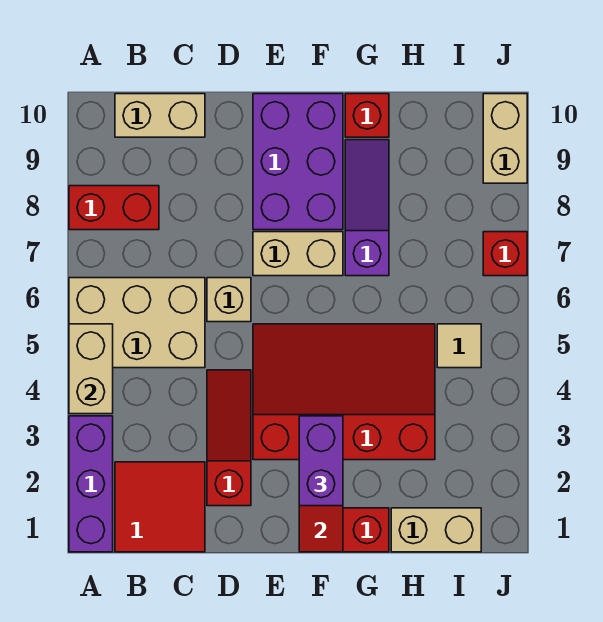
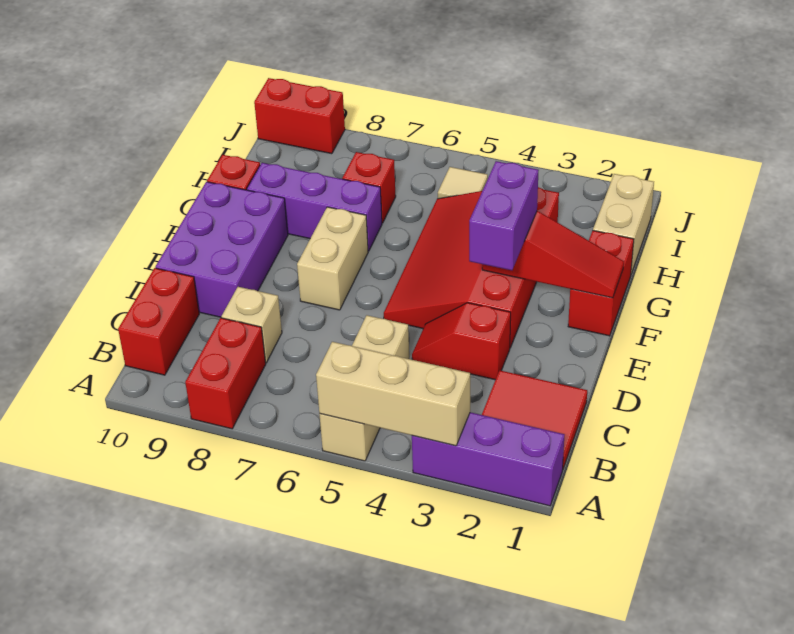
tan brick A4:A5 level 2 -> tan brick A3:A5 level 2
tan brick A5:C6 level 1 -> tan brick A5:C5 level 1
tan brick B10:C10 level 1 -> red brick B10:C10 level 1
red slope D2:D4 level 1 top 2 -> red slope D3:D4 level 1 top 3
tan brick D6 level 1 -> tan brick C8 level 1
purple brick E8:F10 level 1 -> purple brick D9:F10 level 1
purple brick F2:F3 level 3 -> purple brick E3:F3 level 3
purple slope G7:G9 level 1 top 7 -> purple brick G7:G9 level 1
red brick J7 level 1 -> red brick H7 level 1
tan brick J9:J10 level 1 -> red brick J9:J10 level 1

